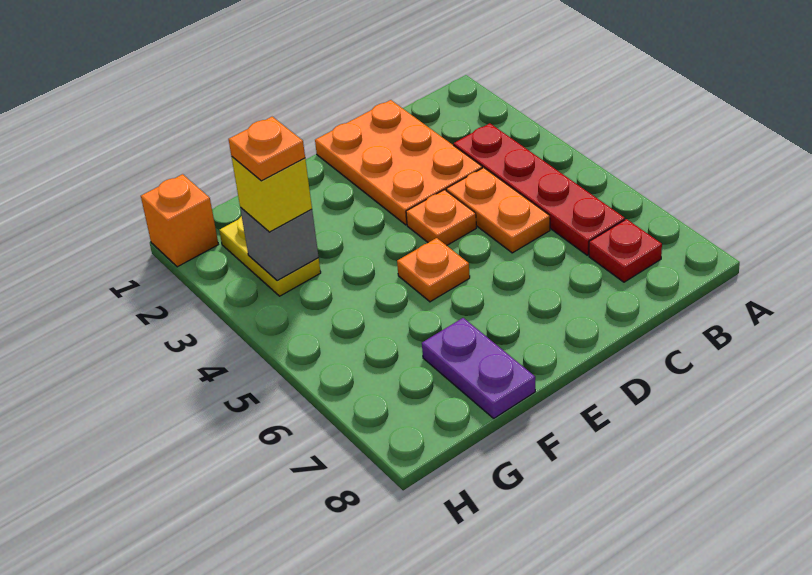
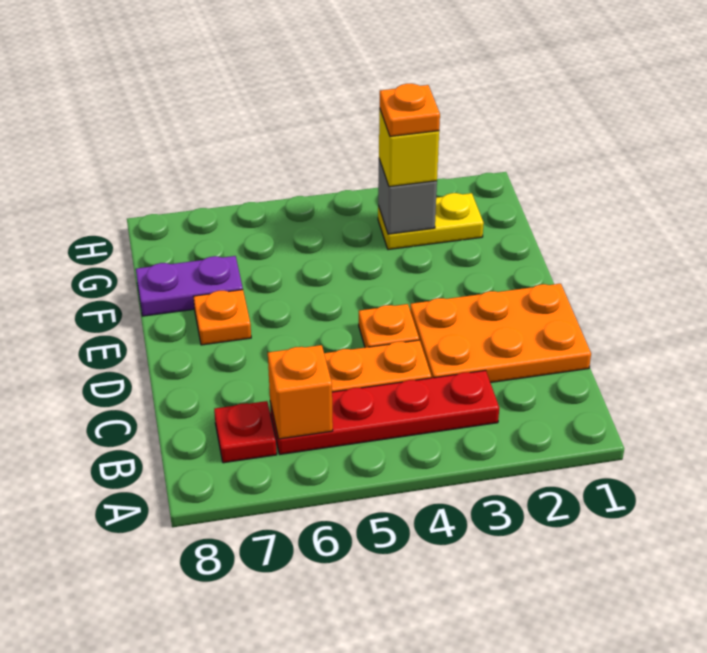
orange plate E5 level 1 -> orange plate E7 level 1
orange brick H1 level 1 -> orange brick B6 level 2

